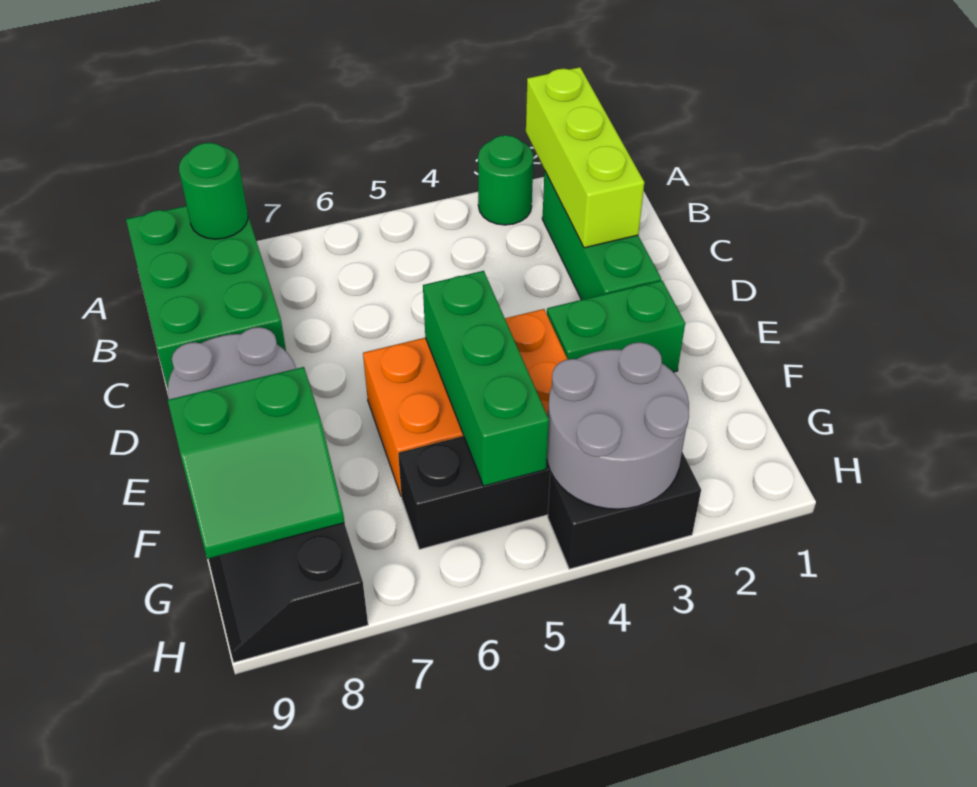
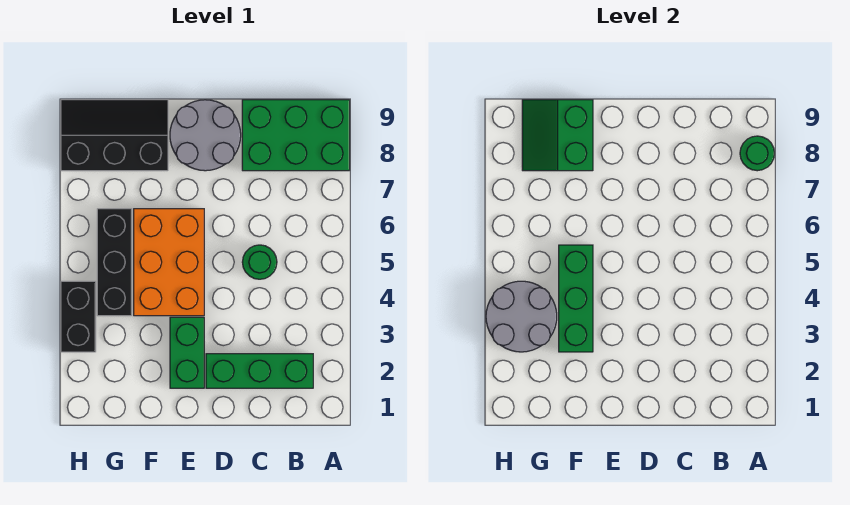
lime brick A2:C2 level 2 -> none
green round brick A3 level 1 -> green round brick C5 level 1
green brick E5:G5 level 2 -> green brick F3:F5 level 2

